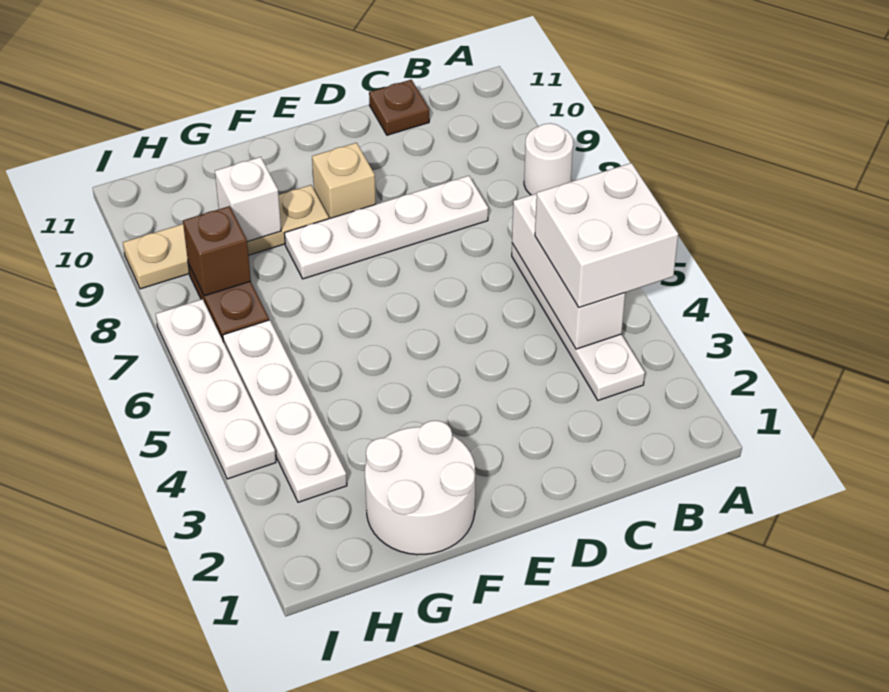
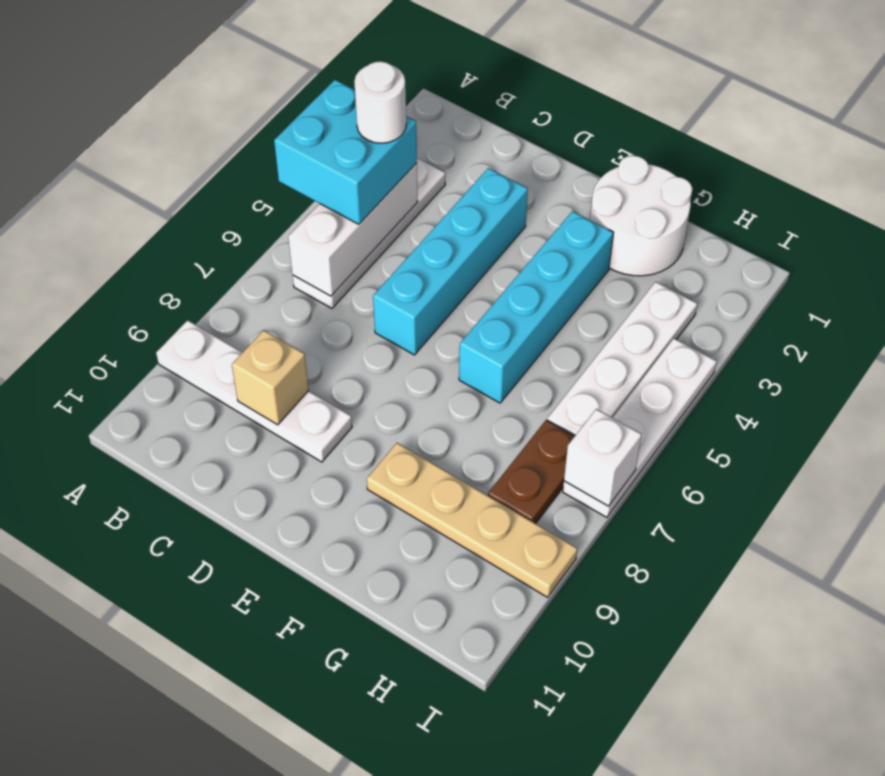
white brick A4:B5 level 3 -> cyan brick A4:B5 level 3
white round brick A8 level 1 -> white round brick B4 level 4
white plate C8:F8 level 1 -> white plate A9:D9 level 1
brown plate C11 level 1 -> none
none -> cyan brick D3:D6 level 1
tan brick E9 level 1 -> tan brick C9 level 2
none -> cyan brick F3:F6 level 1
white brick G9 level 2 -> white brick I7 level 2
brown brick H8 level 2 -> none

